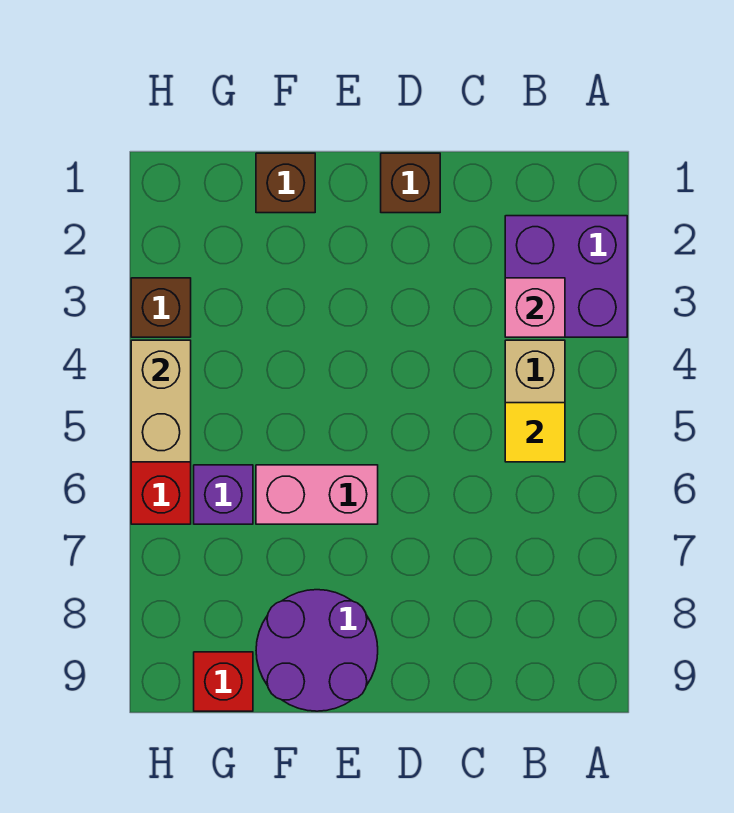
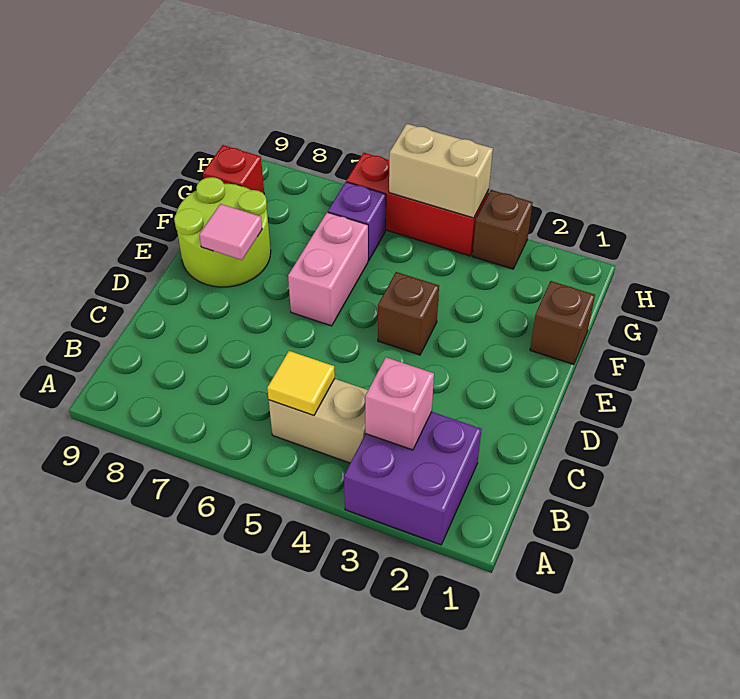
brown brick D1 level 1 -> brown brick E4 level 1
purple round brick E8:F9 level 1 -> lime round brick E8:F9 level 1
none -> pink tile E8 level 2

